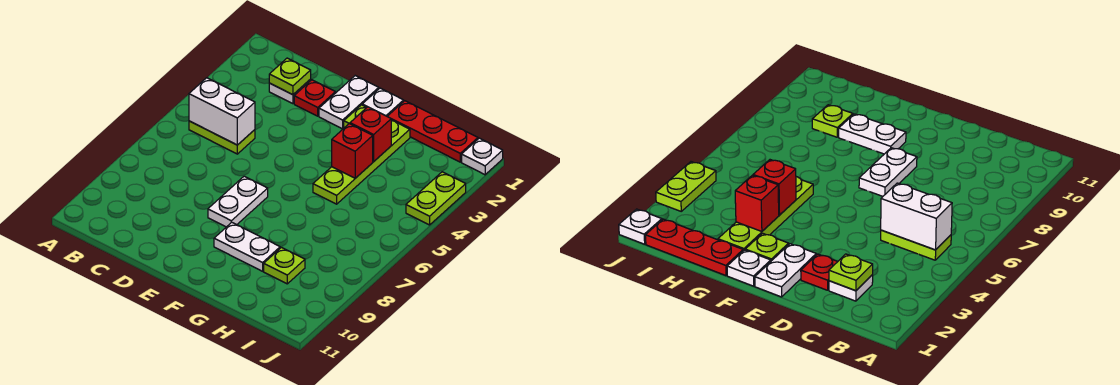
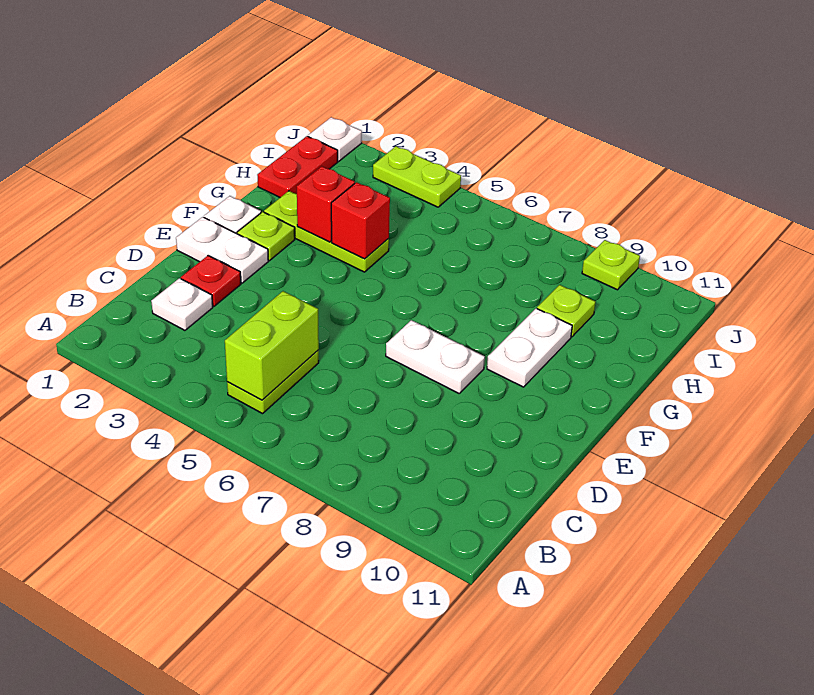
white brick B5:C5 level 2 -> lime brick B5:C5 level 2
lime plate C2 level 2 -> lime plate J9 level 1
red plate G1:I1 level 1 -> red plate H1:I1 level 1
lime plate G2:G5 level 1 -> lime plate G2:G4 level 1

